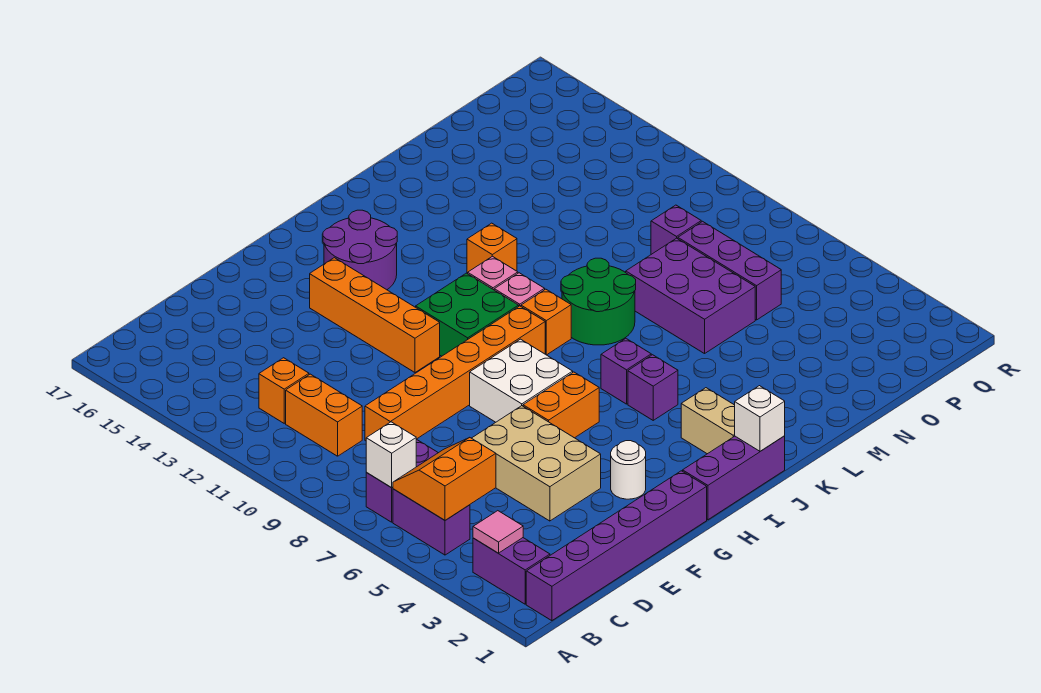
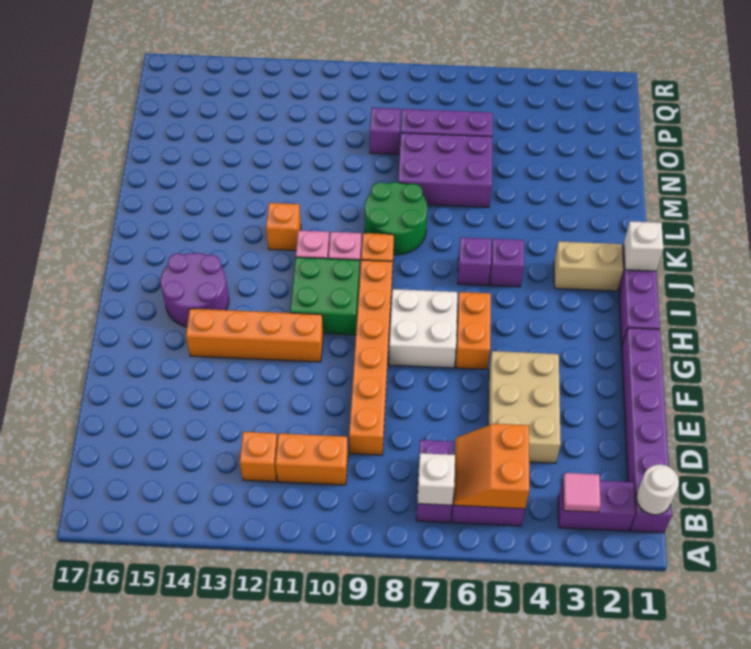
tan brick E4:F6 level 1 -> tan brick D4:F5 level 1
white round brick G3 level 1 -> white round brick B1 level 2

